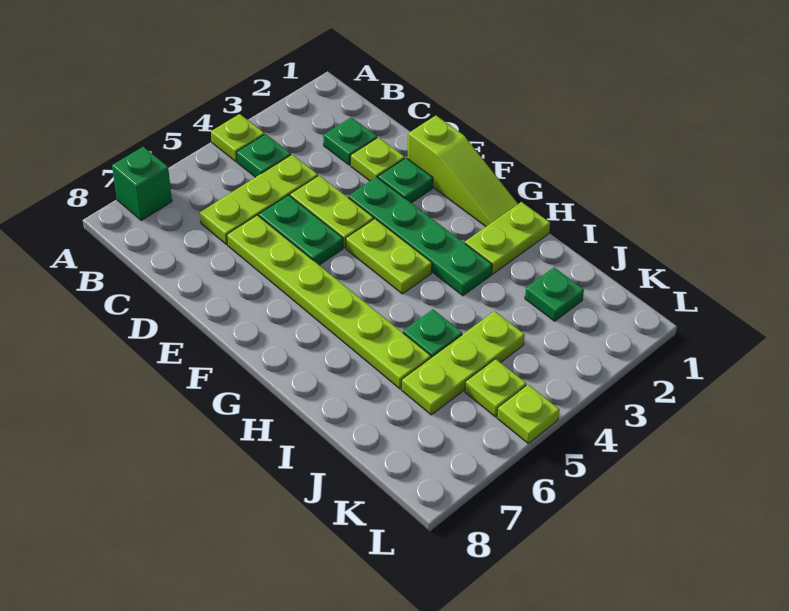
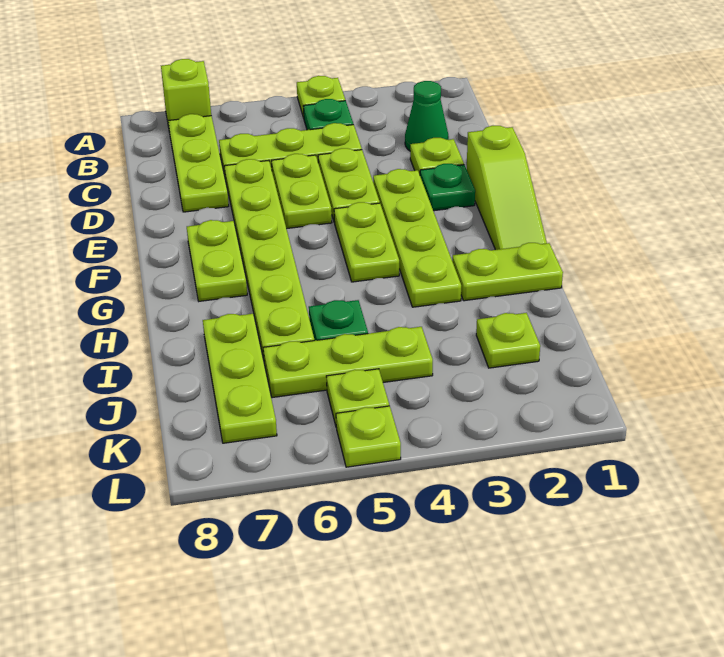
green brick A7 level 1 -> lime brick A7 level 1
none -> lime plate B7:D7 level 1
green plate C2 level 1 -> green cone C2 level 1
green plate D5:E5 level 1 -> lime plate D5:E5 level 1
green plate E3:H3 level 1 -> lime plate E3:H3 level 1
none -> lime plate F7:G7 level 1
none -> lime plate I7:K7 level 1
green plate J2 level 1 -> lime plate J2 level 1

